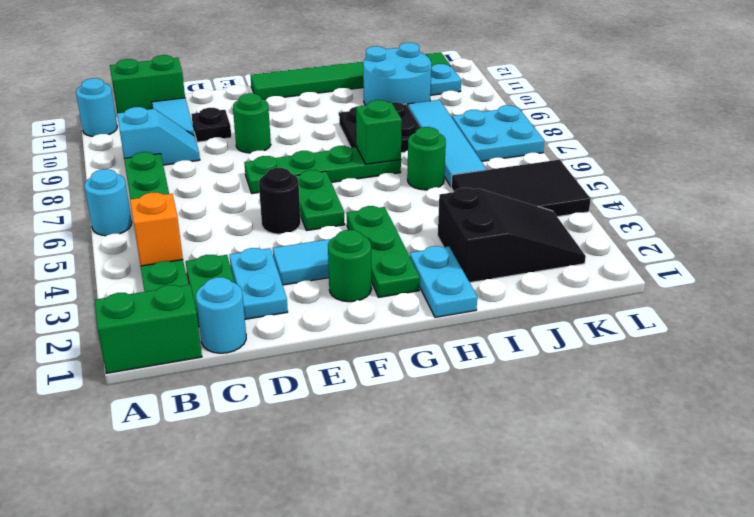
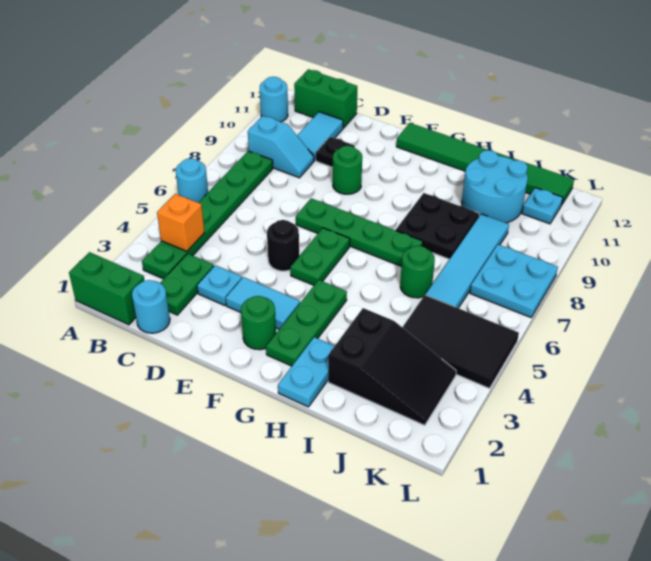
cyan plate D2:D3 level 1 -> cyan plate D3 level 1
green brick H7 level 2 -> none

